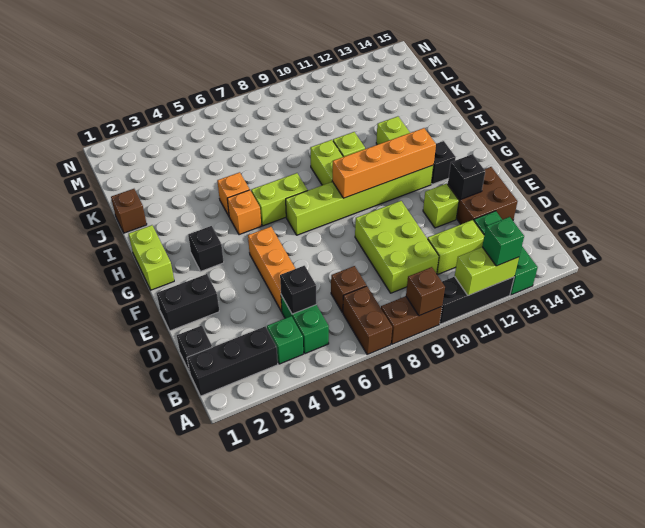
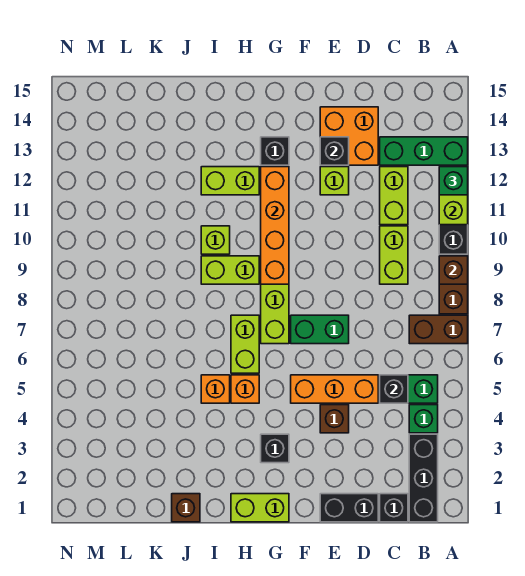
brown brick C7 level 1 -> brown brick E4 level 1
lime brick C9:E10 level 1 -> lime brick C9:C10 level 1
brown brick D13:E14 level 1 -> orange brick D13:E14 level 1
black brick E1:E2 level 1 -> black brick D1:E1 level 1
none -> green brick E7:F7 level 1

